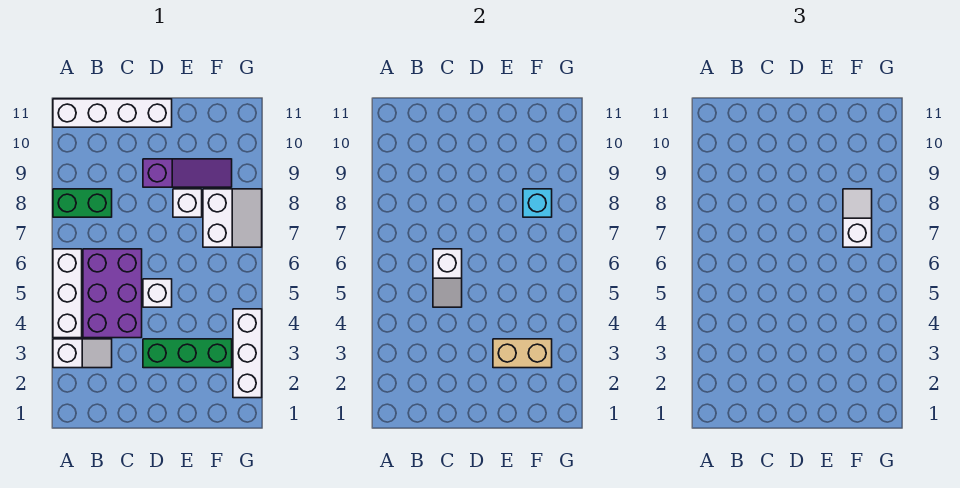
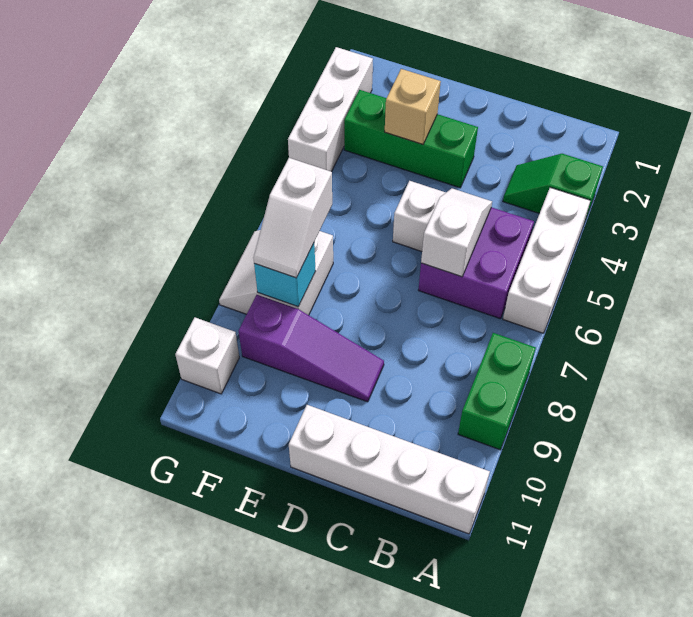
white slope A3:B3 level 1 top A -> green slope A3:B3 level 1 top A
green brick A8:B8 level 1 -> green brick A8:A9 level 1
purple brick B4:C6 level 1 -> purple brick B5:C6 level 1
purple slope D9:F9 level 1 top D -> purple slope D9:F9 level 1 top F
tan brick E3:F3 level 2 -> tan brick E3 level 2
white brick E8 level 1 -> white brick G10 level 1

